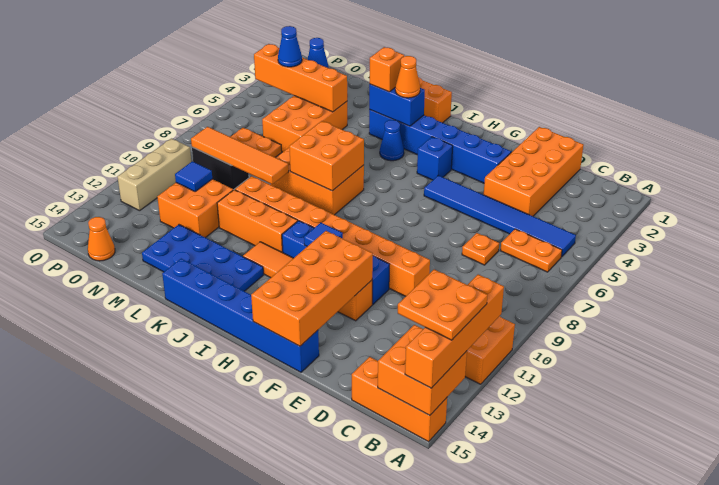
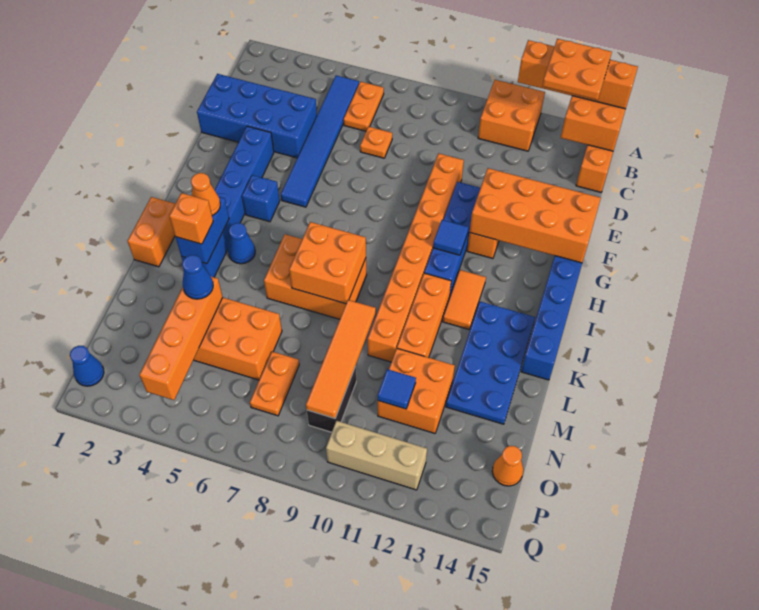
orange brick D1:E4 level 1 -> blue brick D1:E4 level 1
orange brick J7:L8 level 1 -> orange brick J6:K8 level 1
blue cone O4 level 3 -> blue cone M4 level 3

